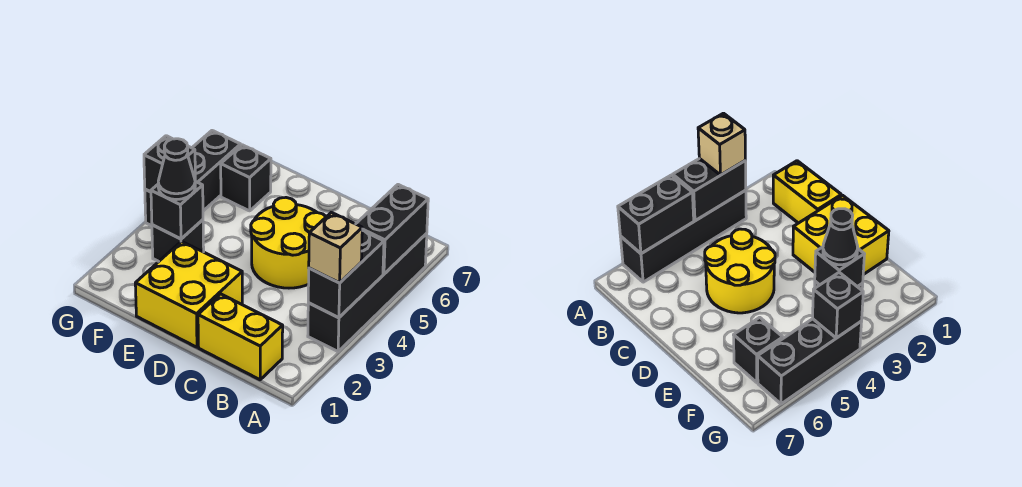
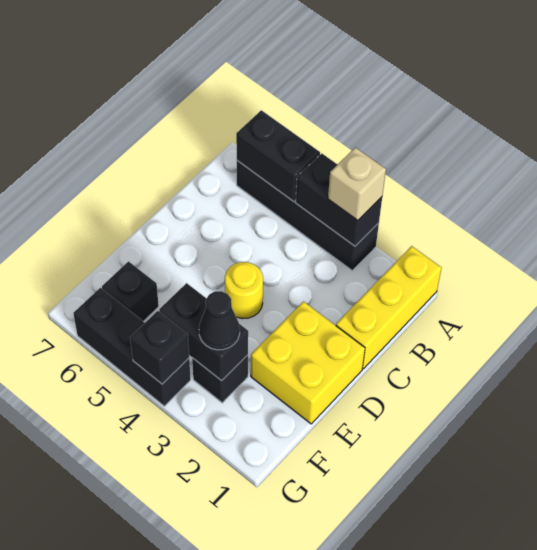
yellow brick B1:C1 level 1 -> yellow brick A1:C1 level 1
yellow round brick C4:D5 level 1 -> yellow round brick D4 level 1
black brick F3 level 2 -> black brick F3:F4 level 2

